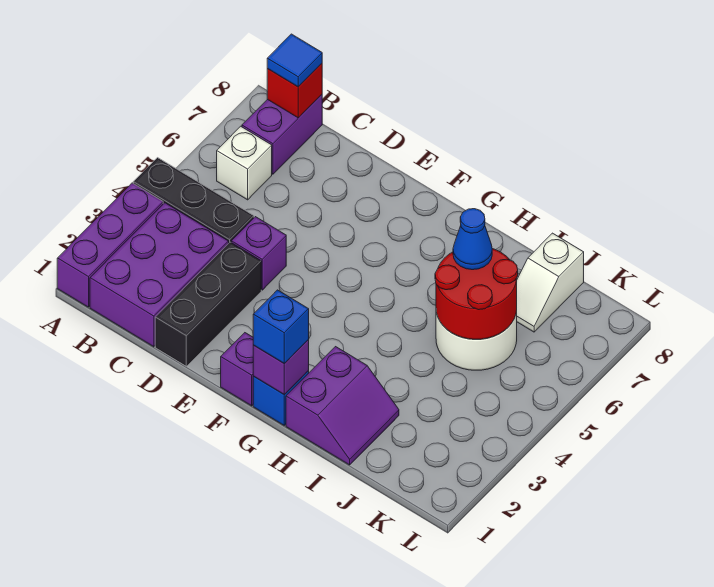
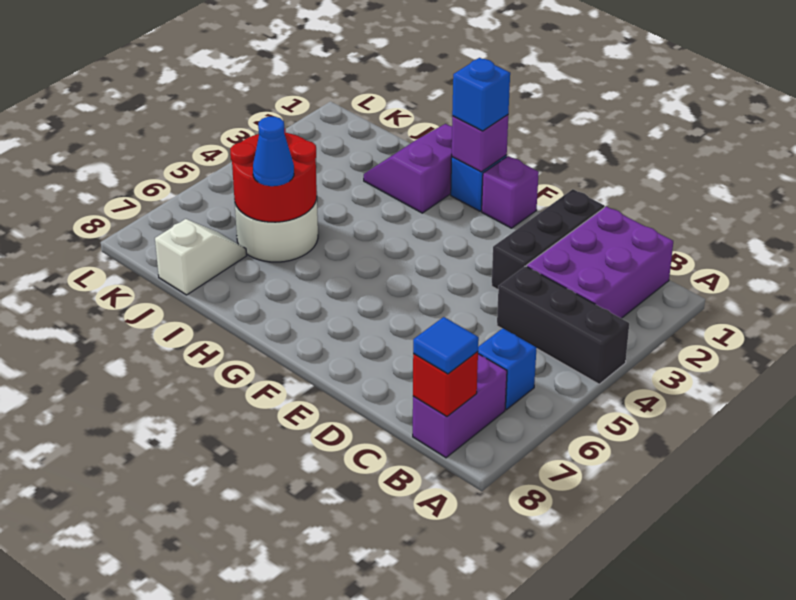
purple brick A1:A3 level 1 -> none
white brick B6 level 1 -> blue brick B6 level 1
purple brick D4 level 1 -> none

